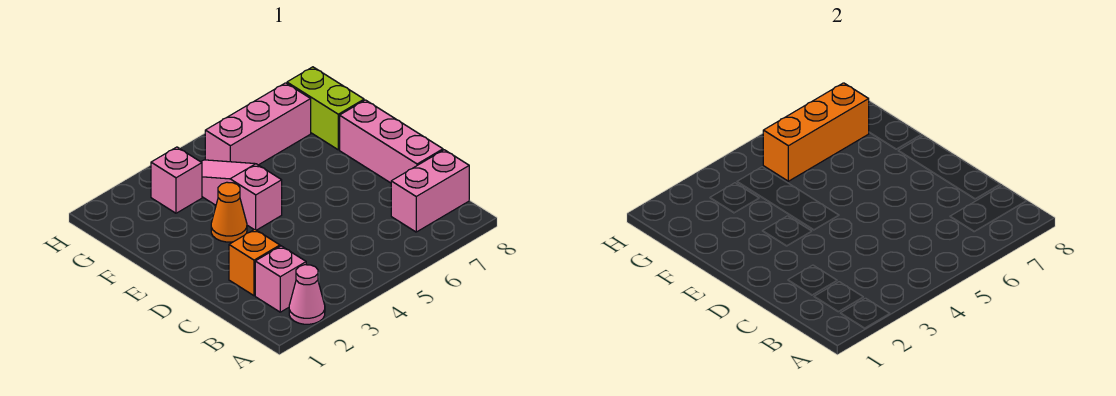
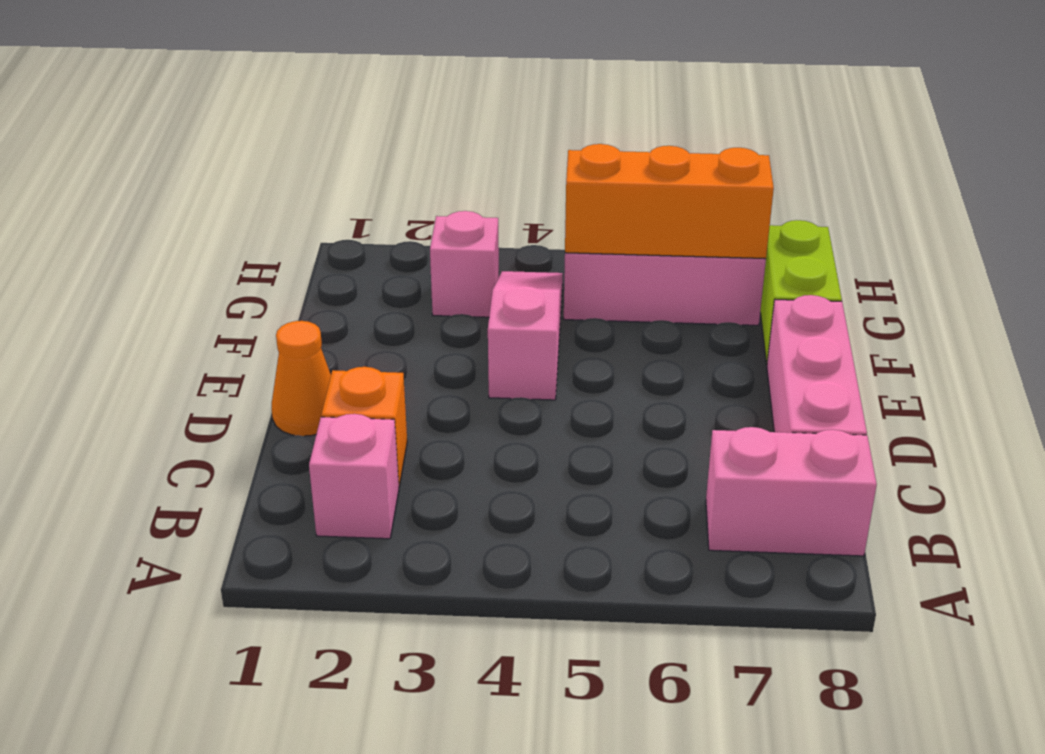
pink cone A2 level 1 -> none
orange cone E3 level 1 -> orange cone D1 level 1

